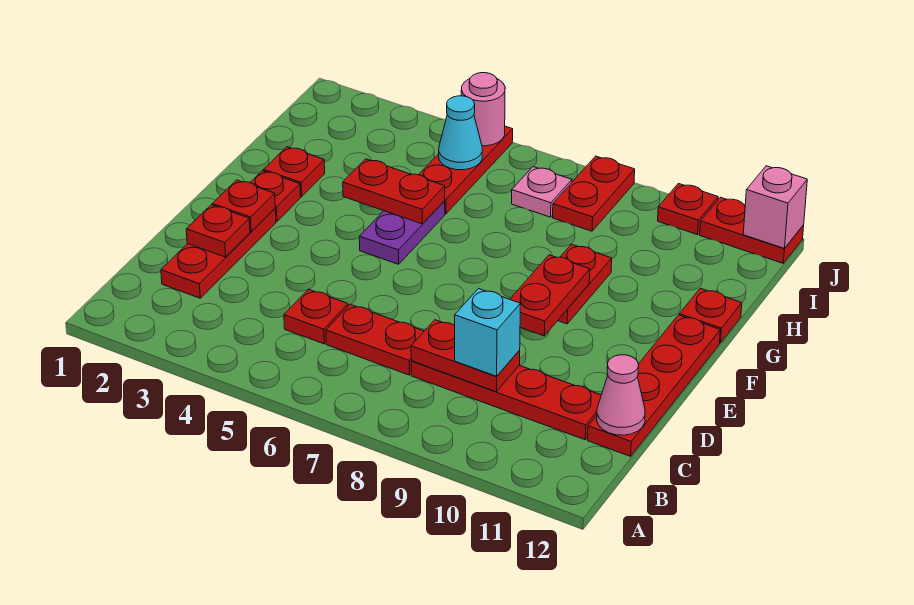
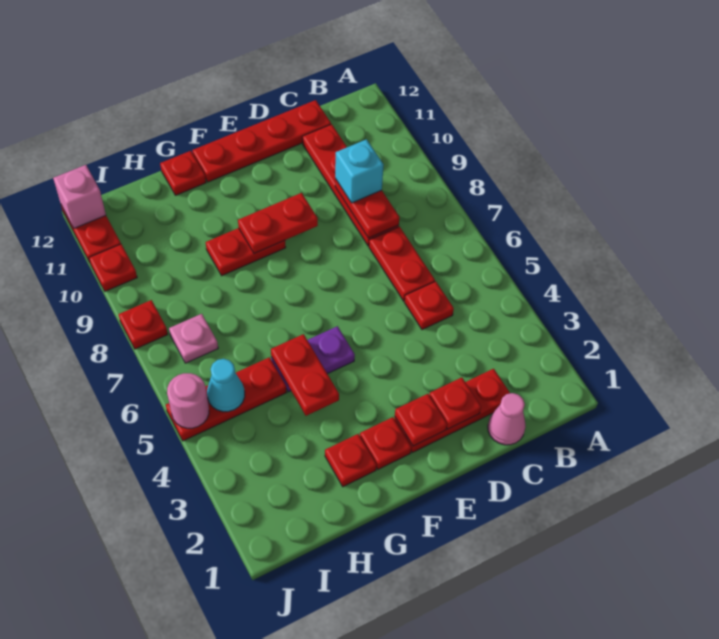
pink cone C12 level 2 -> pink cone C1 level 1
red plate I8:J8 level 1 -> red plate J8 level 1

